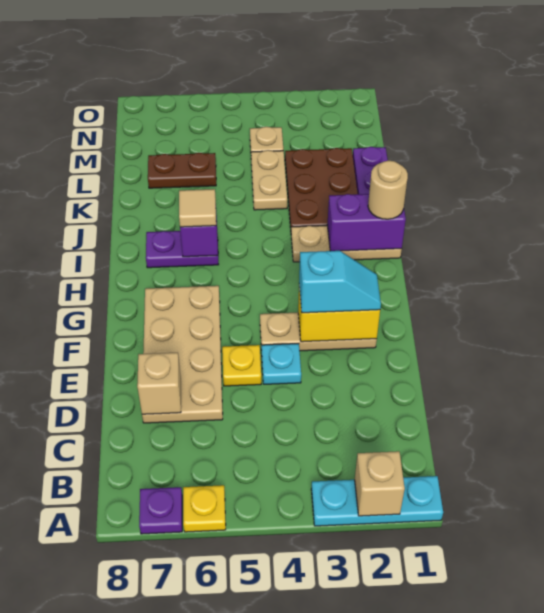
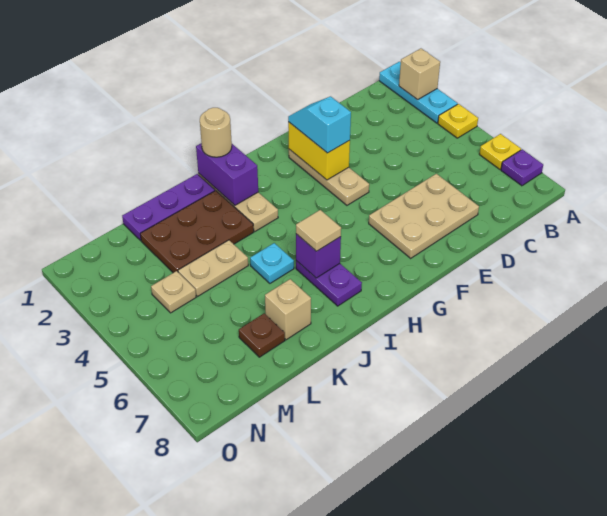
tan plate D6:G7 level 1 -> tan plate D6:F7 level 1
tan brick D7 level 2 -> tan brick K7 level 1
cyan plate E4 level 1 -> cyan plate J5 level 1
yellow plate E5 level 1 -> yellow plate A4 level 1
brown plate L6:L7 level 1 -> brown plate L7 level 1

